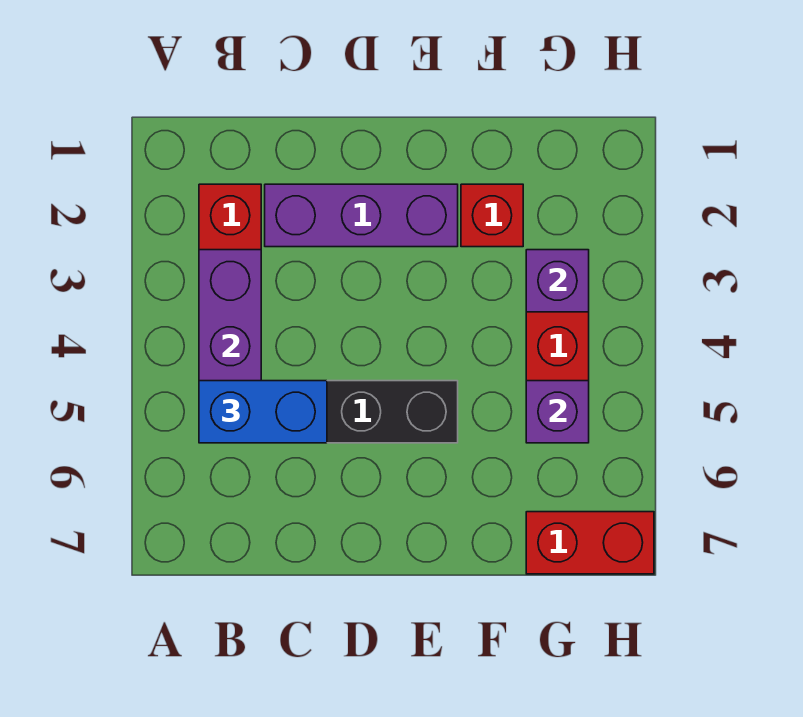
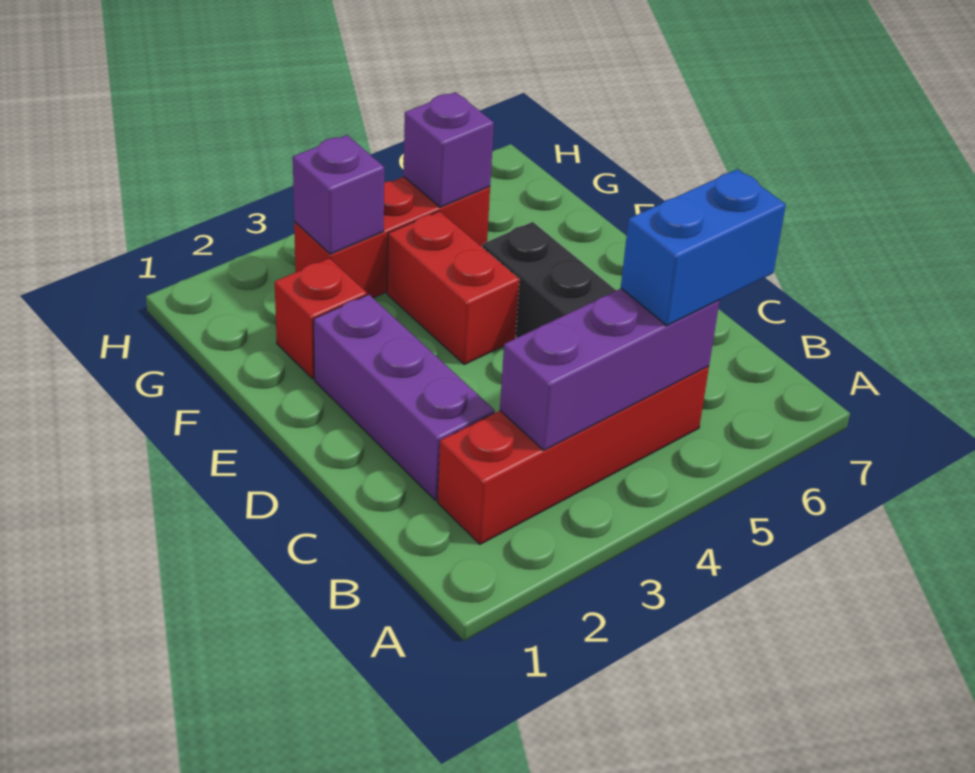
blue brick B5:C5 level 3 -> blue brick B5:B6 level 3
red brick G7:H7 level 1 -> red brick E4:F4 level 1

